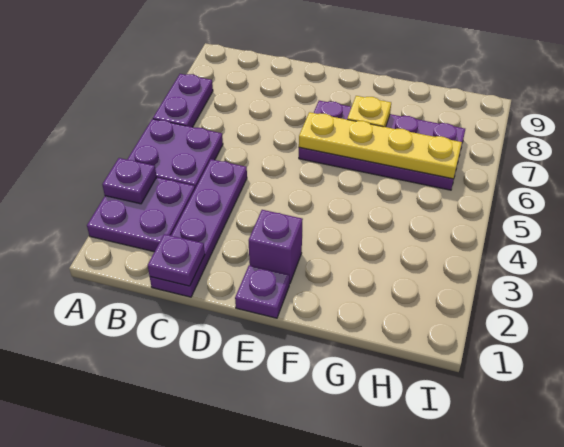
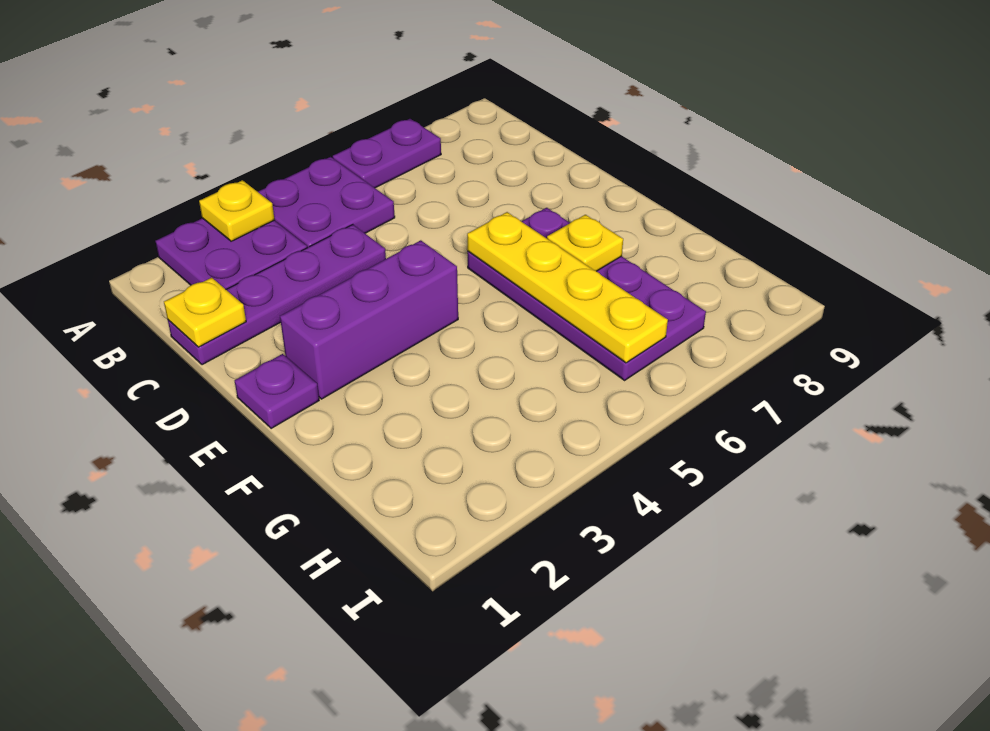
purple plate A3 level 2 -> yellow plate A3 level 2
purple plate C1 level 2 -> yellow plate C1 level 2
purple brick E2 level 1 -> purple brick E2:E4 level 1

